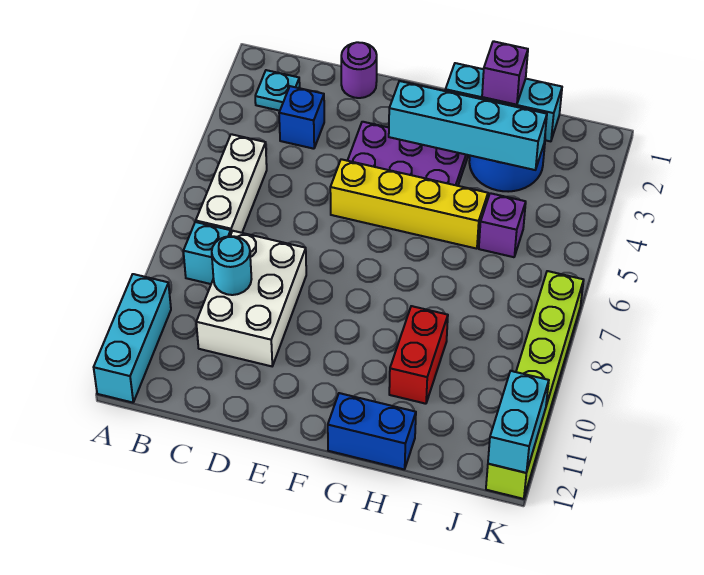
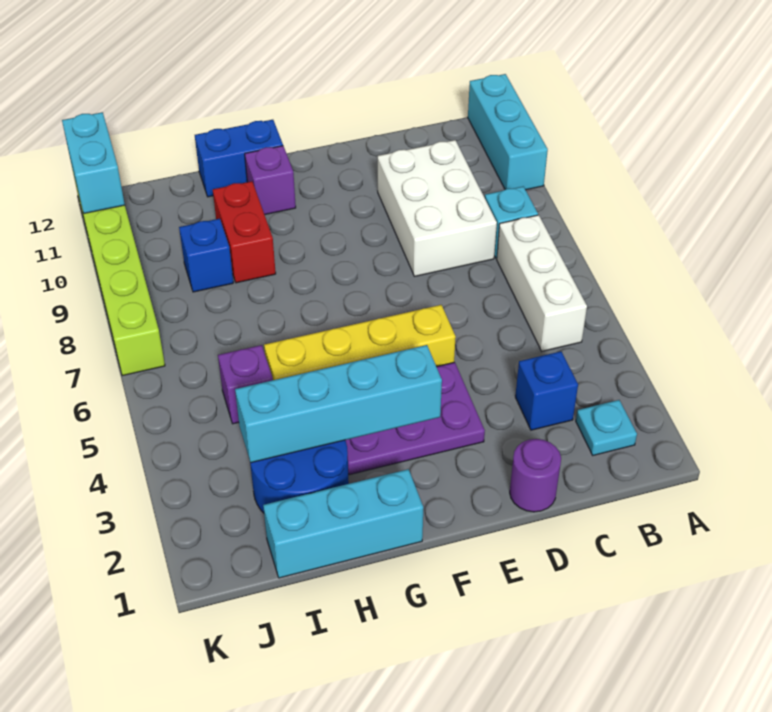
cyan round brick C9 level 2 -> none
purple brick H1 level 2 -> purple brick G11 level 1
none -> blue brick I9 level 1

